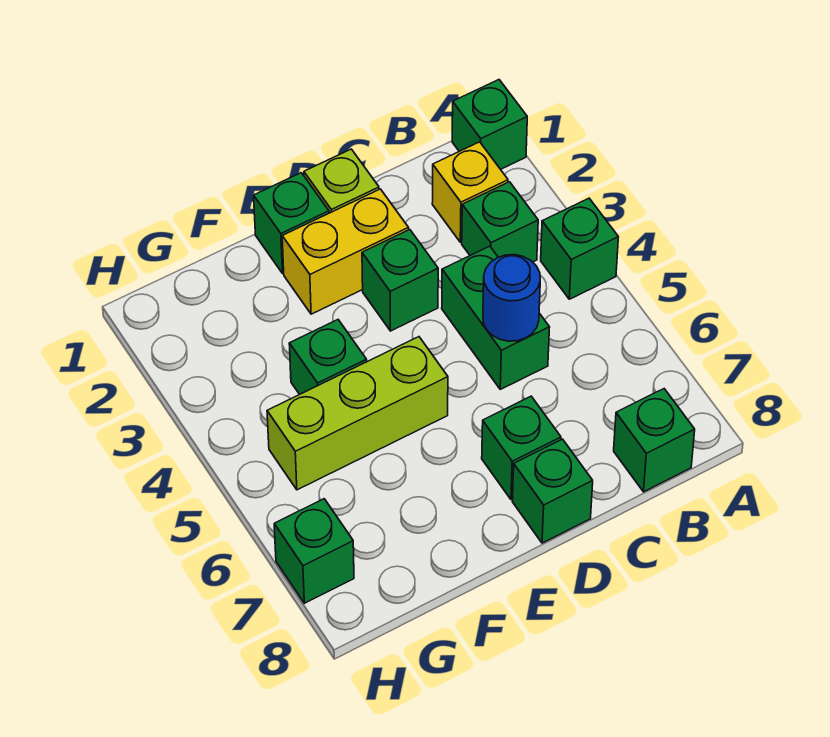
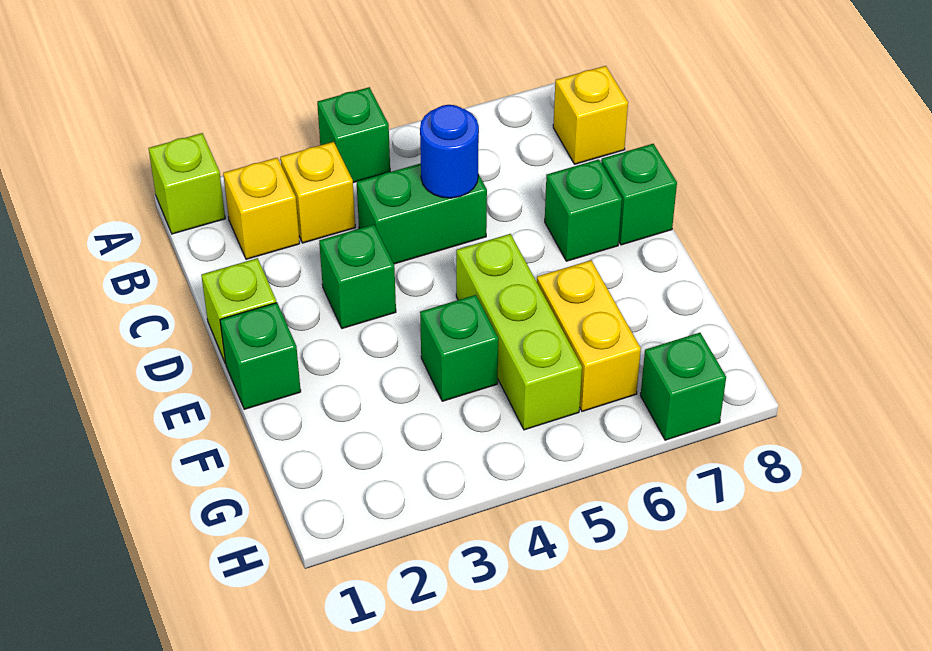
green brick A1 level 1 -> lime brick A1 level 1
green brick B3 level 1 -> yellow brick B3 level 1
green brick B8 level 1 -> yellow brick B8 level 1
yellow brick D2:E2 level 1 -> yellow brick F6:G6 level 1

